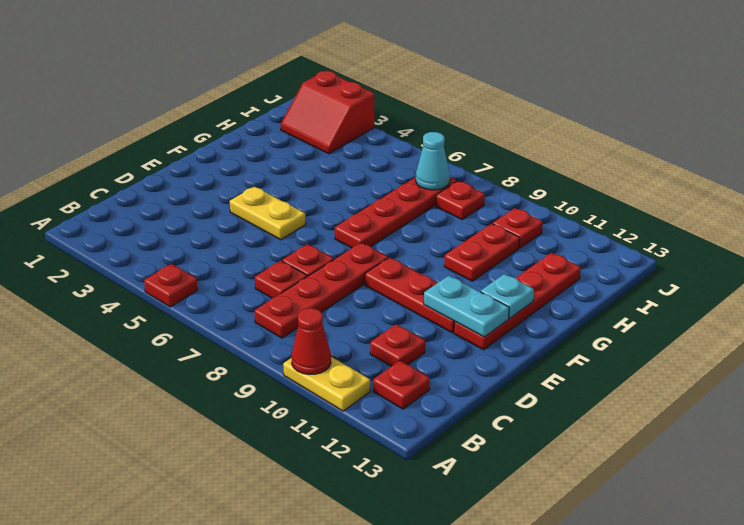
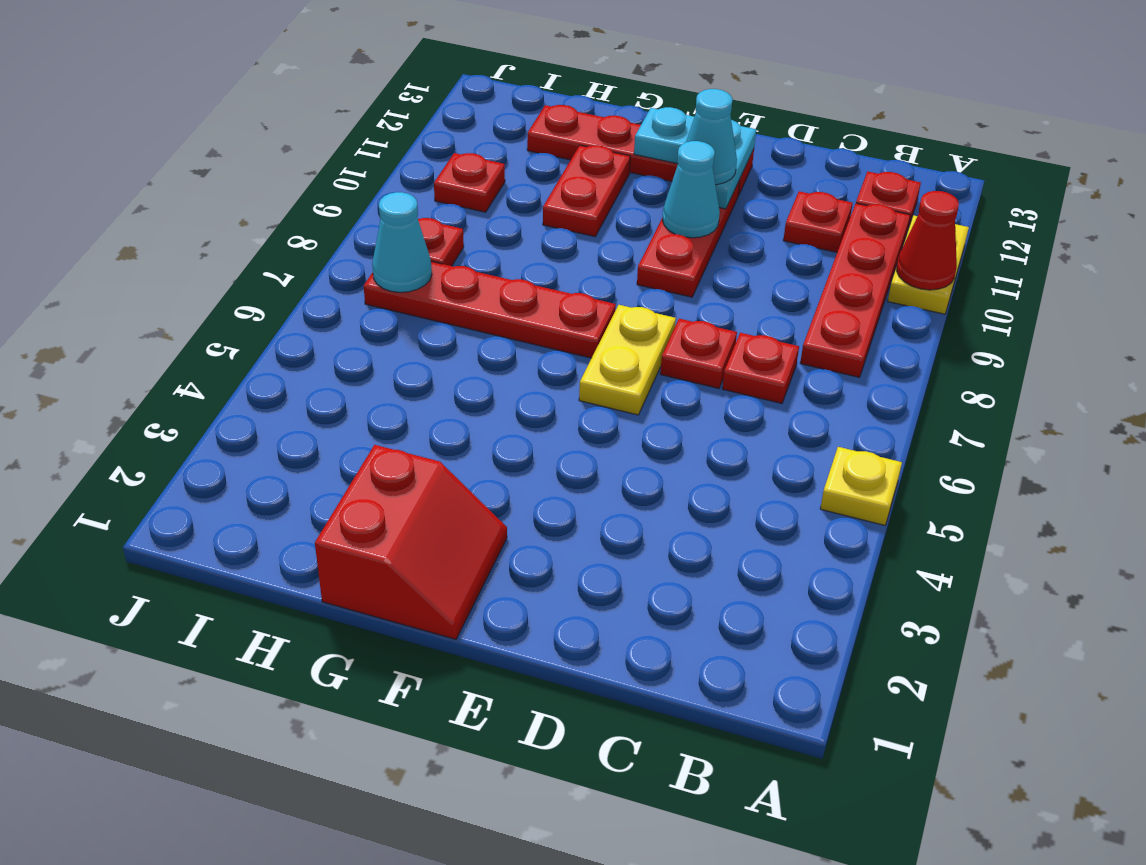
red plate A5 level 1 -> yellow plate A5 level 1
red plate B8:E8 level 1 -> red plate B8:B11 level 1
yellow plate E4:E5 level 1 -> yellow plate E6:E7 level 1
none -> cyan cone E10 level 2
none -> cyan cone E11 level 3
red plate G10:H10 level 1 -> red plate G10:G11 level 1
red slope I2:J3 level 1 top J -> red slope F1:G2 level 1 top G

